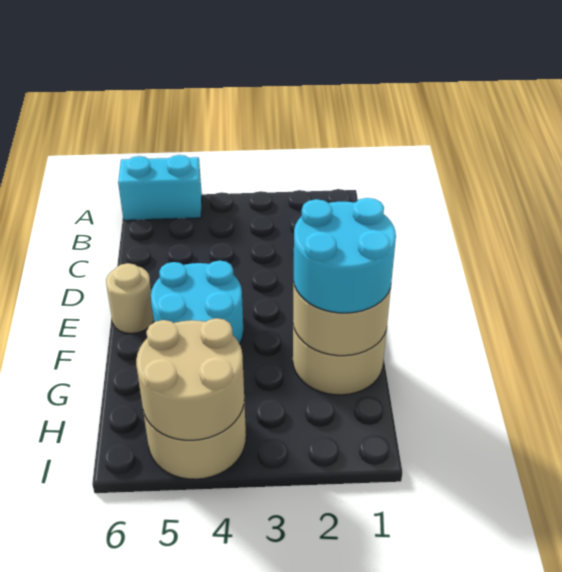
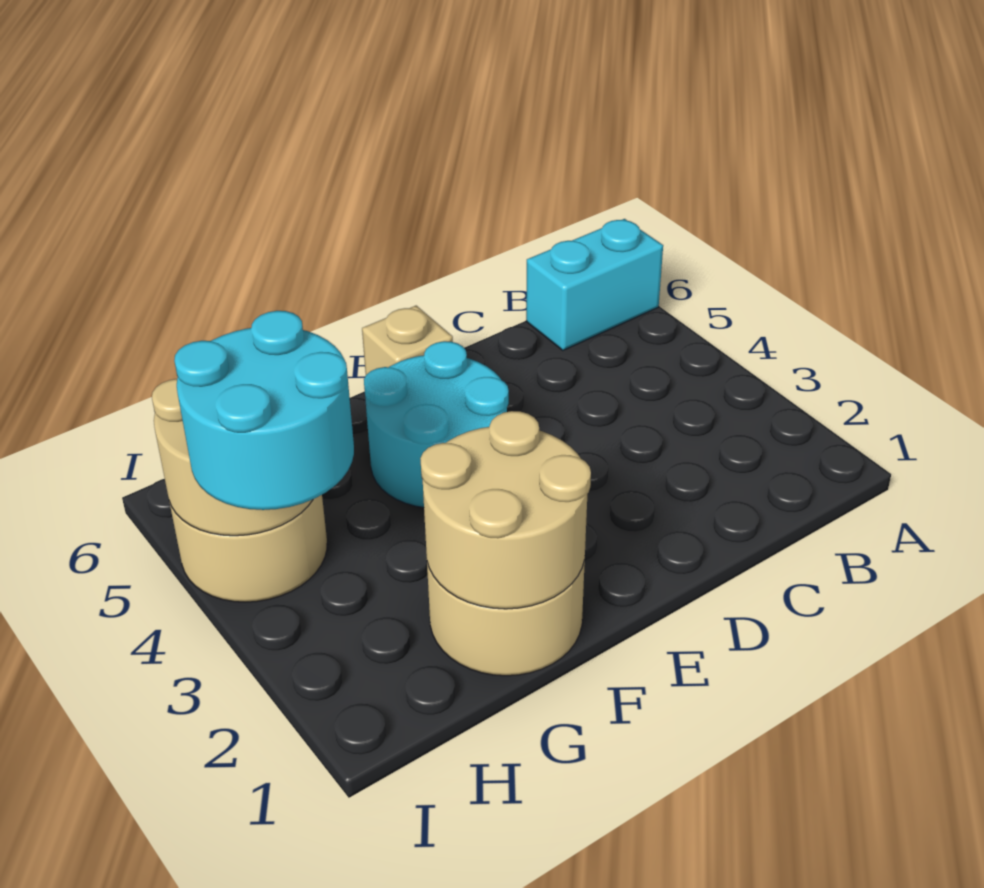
cyan brick A5:A6 level 1 -> cyan brick A6:B6 level 1
tan round brick E6 level 1 -> tan brick E6 level 1
cyan round brick F1:G2 level 3 -> cyan round brick H3:I4 level 3

